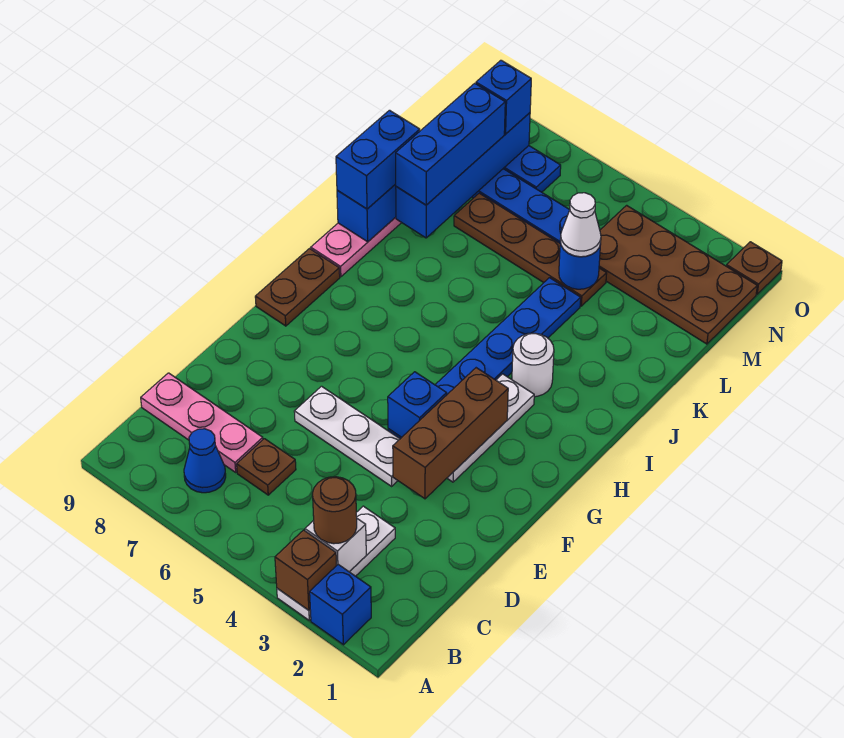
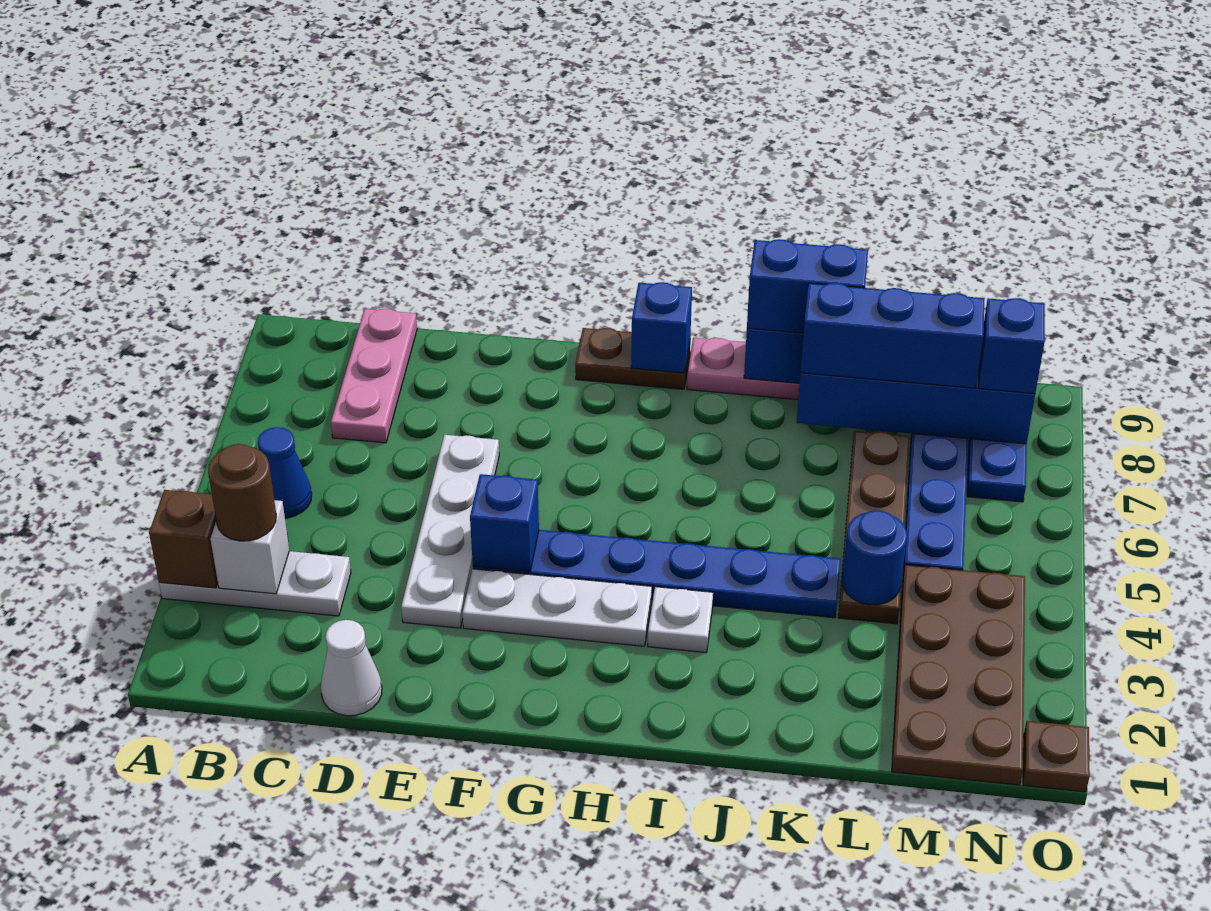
blue brick A2 level 1 -> blue brick H9 level 2
blue cone B7 level 1 -> blue cone B5 level 1
brown plate C6 level 1 -> none
brown brick E3:G3 level 2 -> none
white plate E4:E6 level 1 -> white plate E3:E6 level 1
white round brick I3 level 1 -> white plate I3 level 1
white cone L4 level 3 -> white cone D1 level 1

